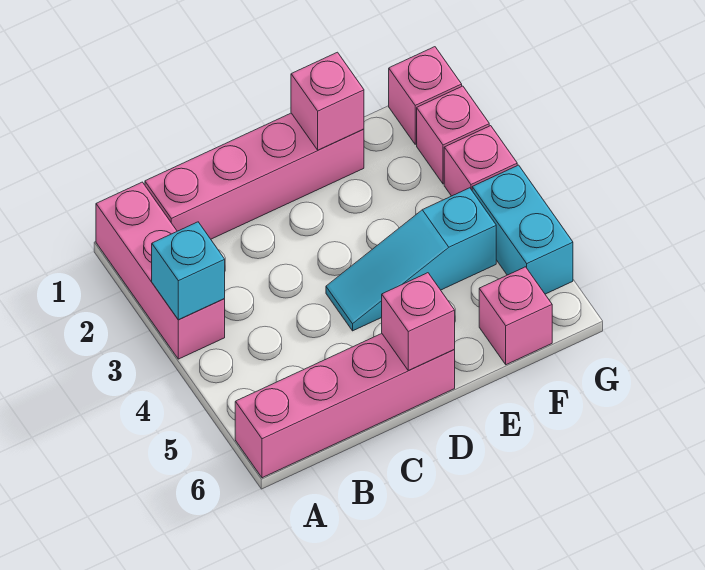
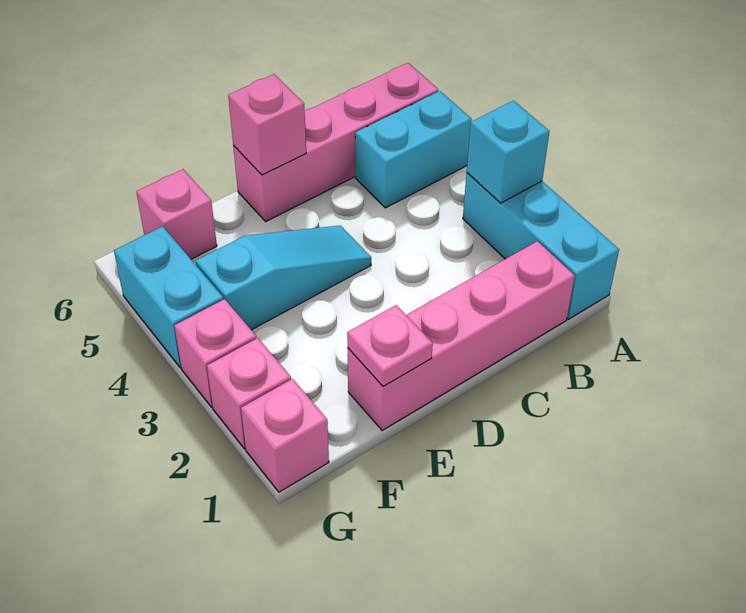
pink brick A1:A3 level 1 -> cyan brick A1:A3 level 1
none -> cyan brick A5:B5 level 1
pink brick E1 level 2 -> pink plate E1 level 2

